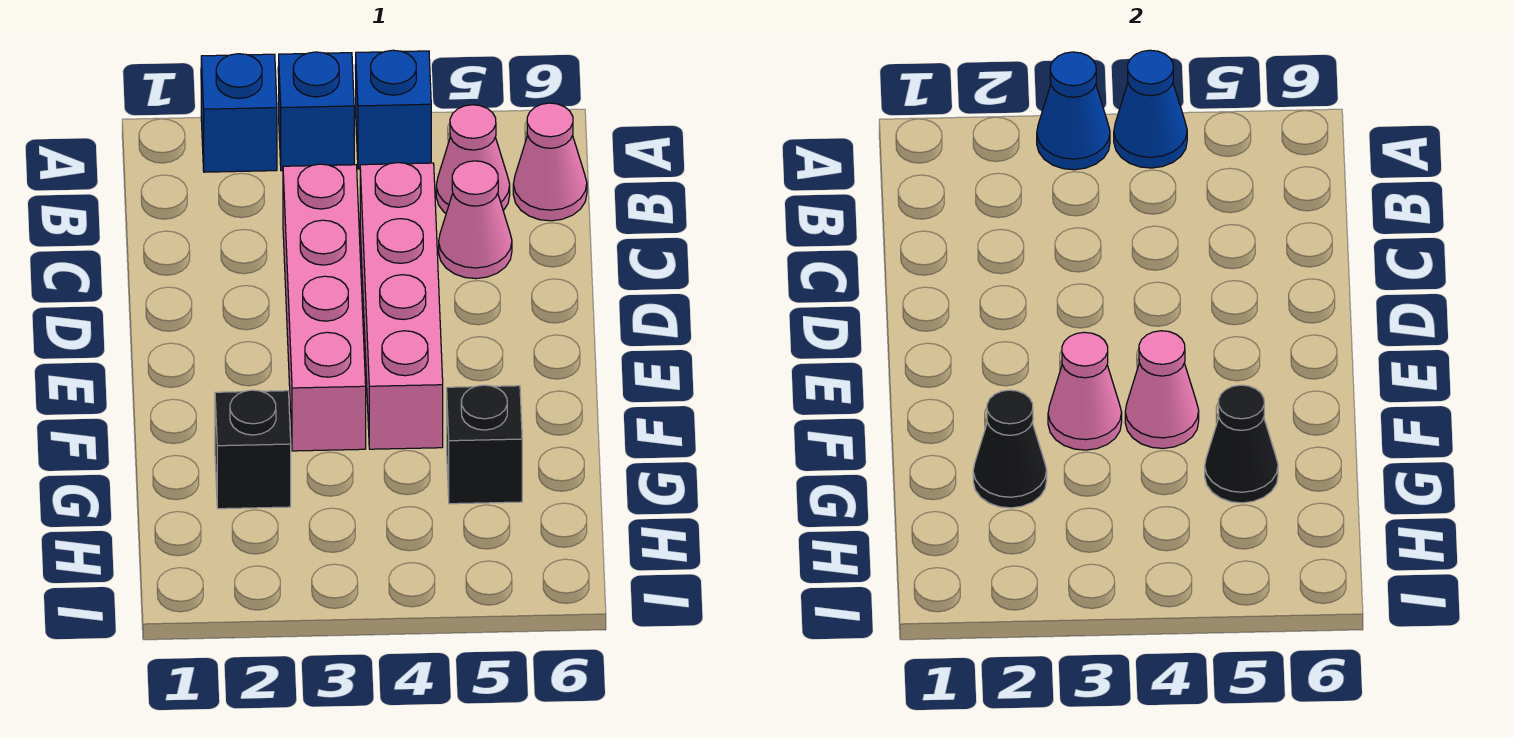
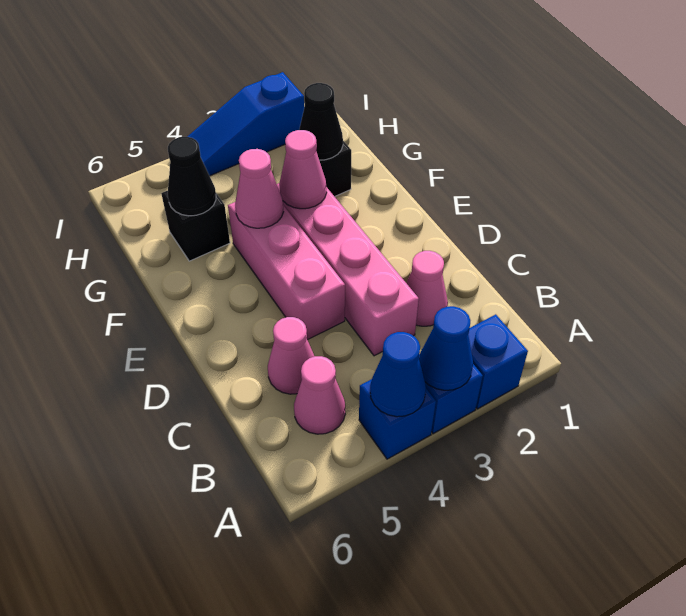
pink cone B6 level 1 -> pink cone C2 level 1
pink brick C4:F4 level 1 -> pink brick D4:F4 level 1
none -> blue slope I2:I4 level 1 top 2

